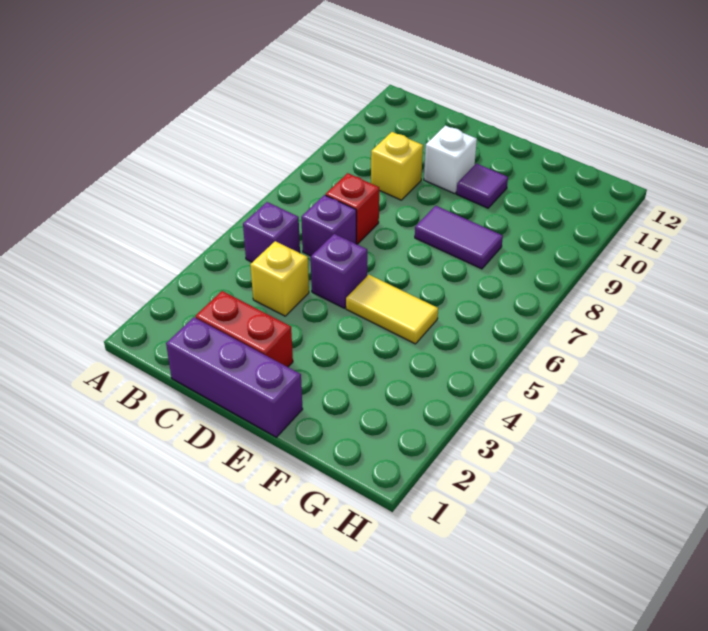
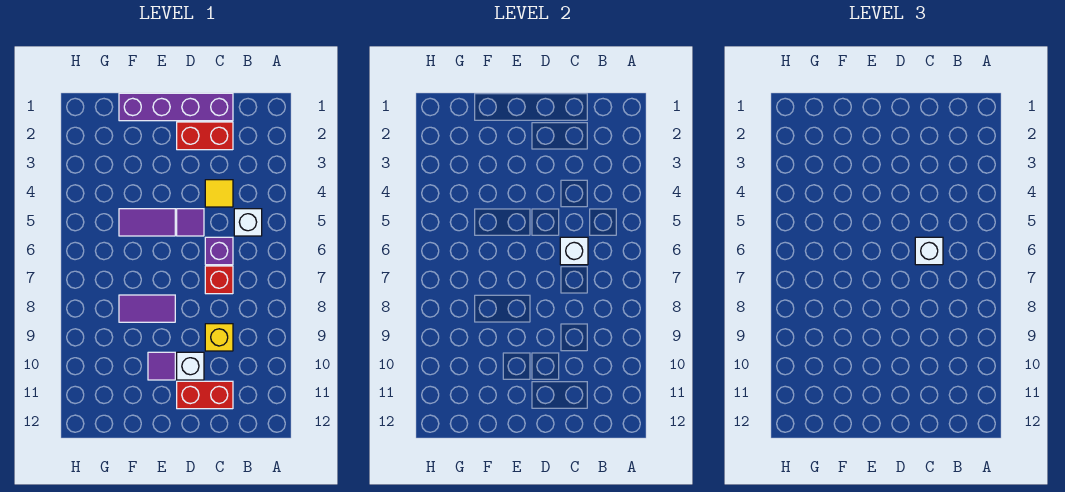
purple brick B5 level 1 -> white brick B5 level 1
purple brick C1:E1 level 1 -> purple brick C1:F1 level 1
yellow brick C4 level 1 -> yellow tile C4 level 1
none -> white brick C6 level 2
none -> white brick C6 level 3
none -> red brick C11:D11 level 1
purple brick D5 level 1 -> purple tile D5 level 1
yellow tile E5:F5 level 1 -> purple tile E5:F5 level 1

